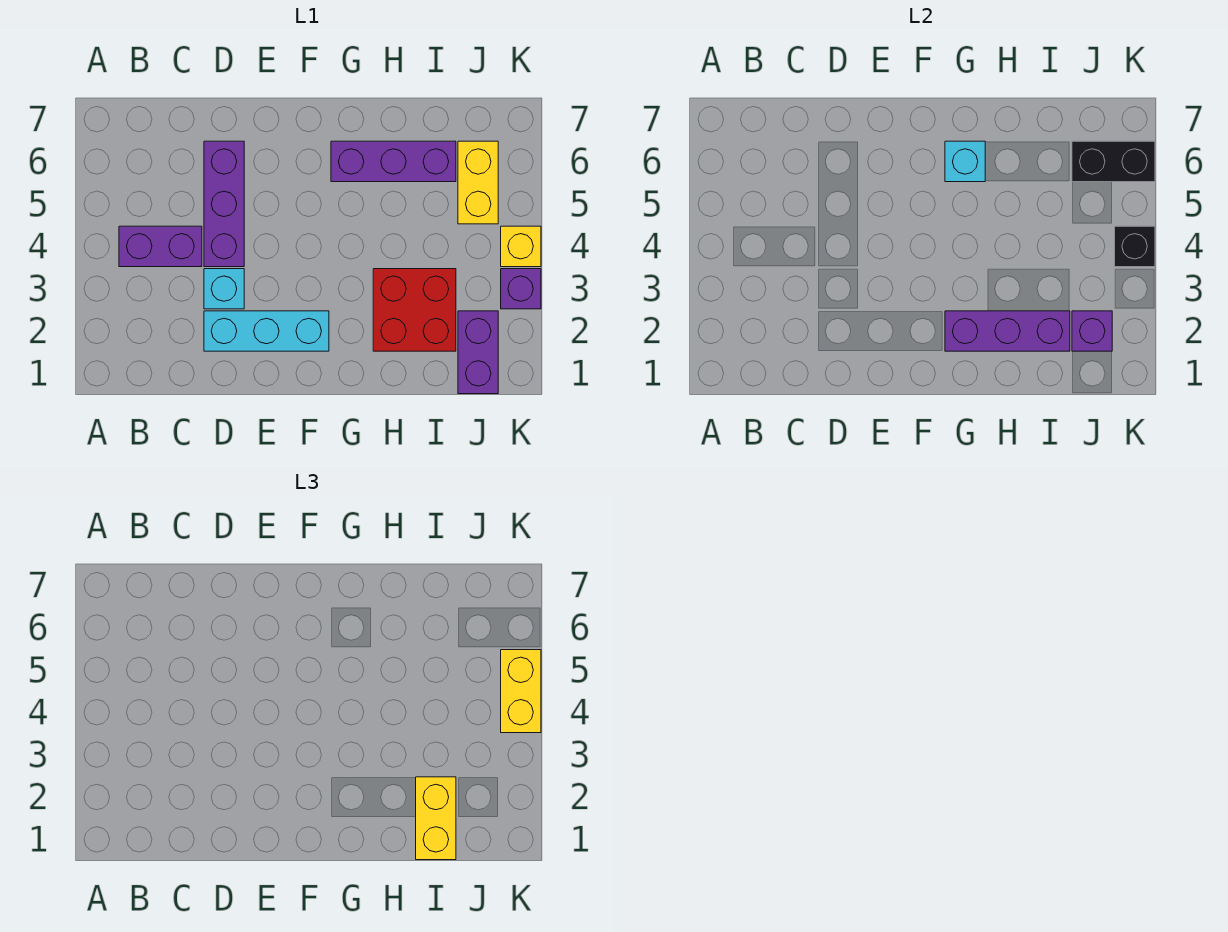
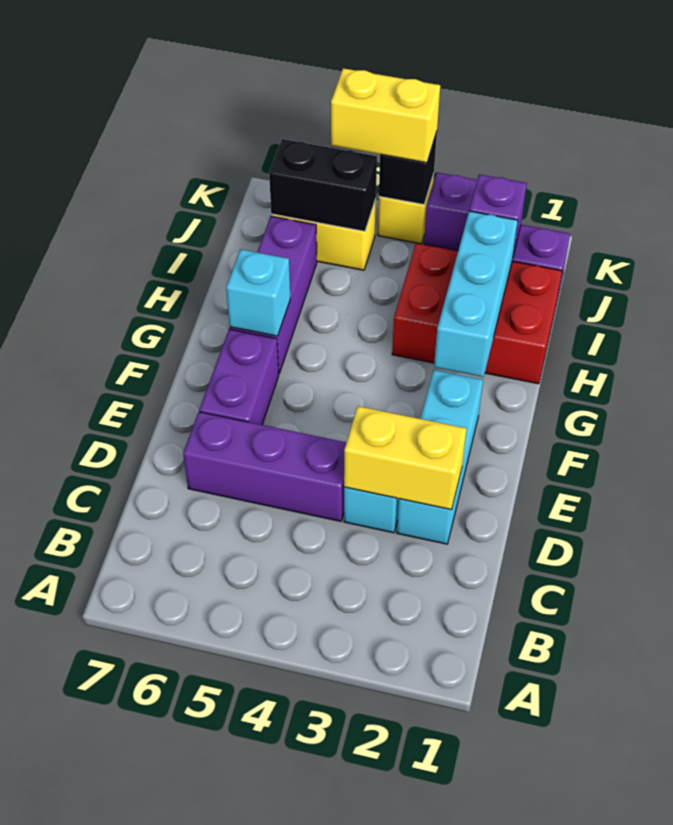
purple brick B4:C4 level 1 -> purple brick E6:F6 level 1
purple brick G2:I2 level 2 -> cyan brick G2:I2 level 2
red brick H2:I3 level 1 -> red brick H1:I3 level 1
yellow brick I1:I2 level 3 -> yellow brick D2:D3 level 2
black brick J6:K6 level 2 -> black brick J5:J6 level 2

